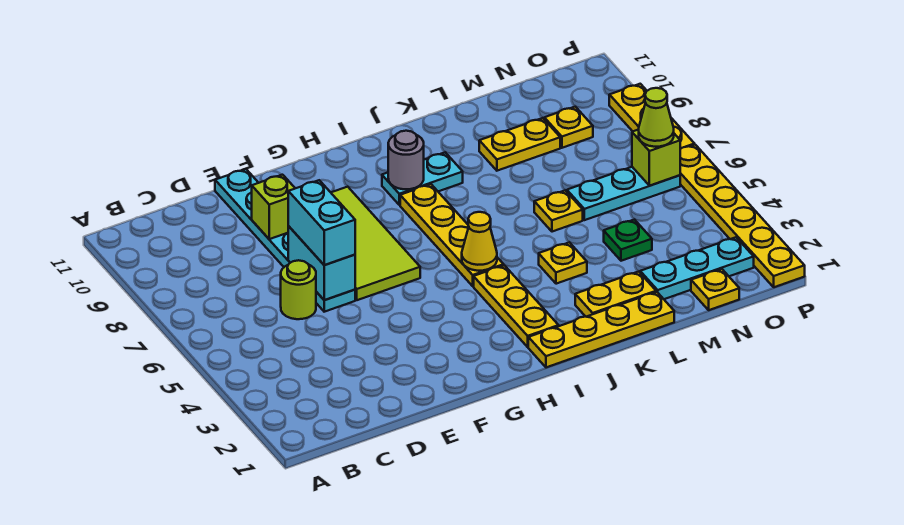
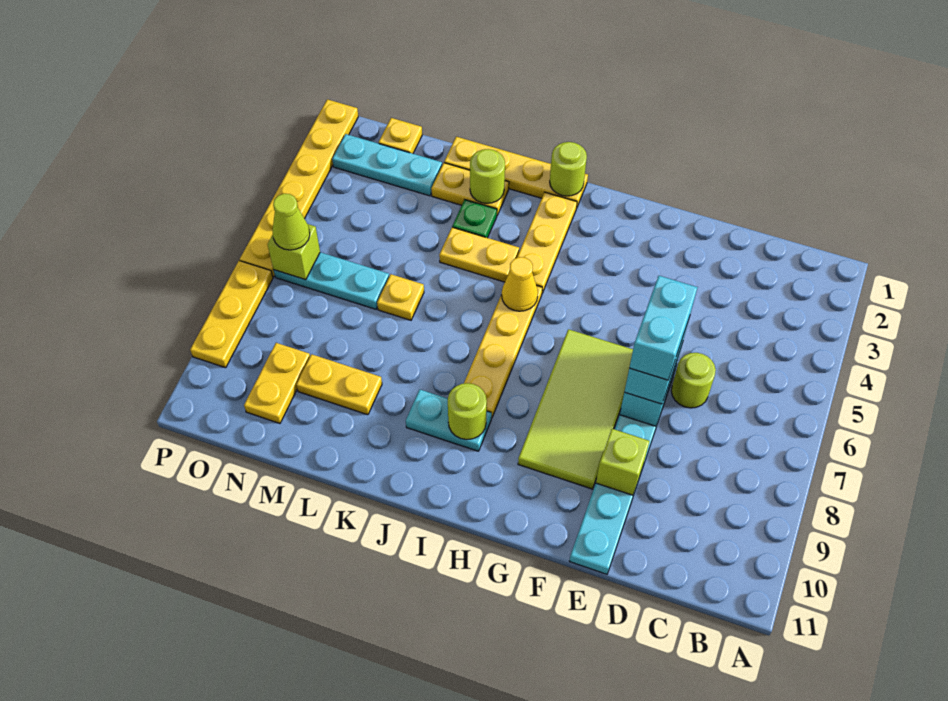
none -> cyan brick E6:E7 level 4
none -> lime round brick I1 level 2
grey round brick I9 level 2 -> lime round brick I9 level 2
none -> lime round brick K2 level 2
yellow plate K4 level 1 -> yellow plate J4:K4 level 1
green plate M4 level 1 -> green plate K3 level 1
yellow plate N9 level 1 -> yellow plate N9:N10 level 1

